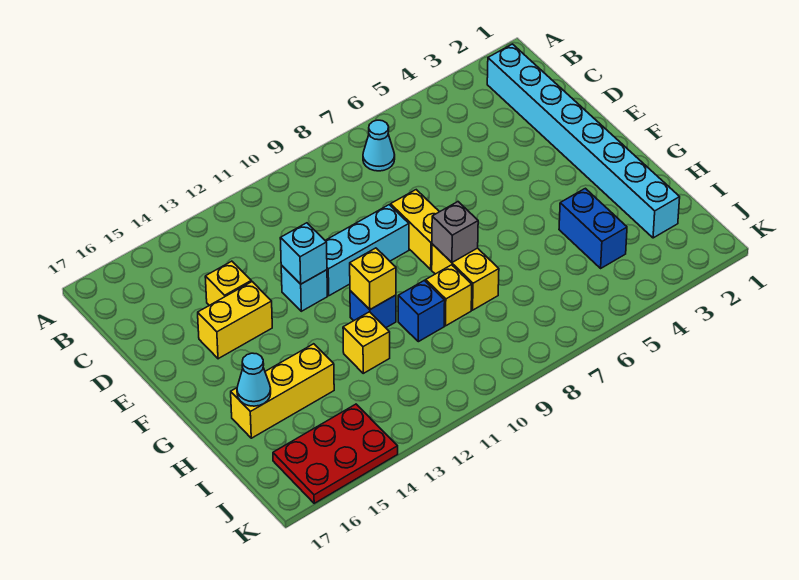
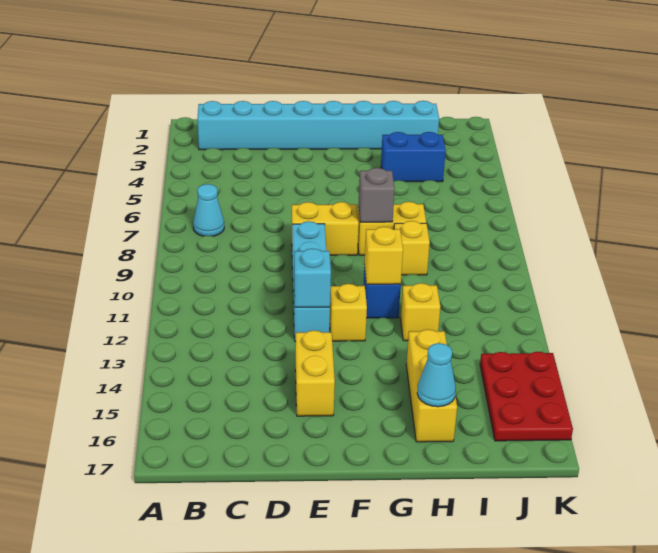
yellow brick D14 level 1 -> yellow brick F12 level 1
blue brick H10 level 1 -> none

